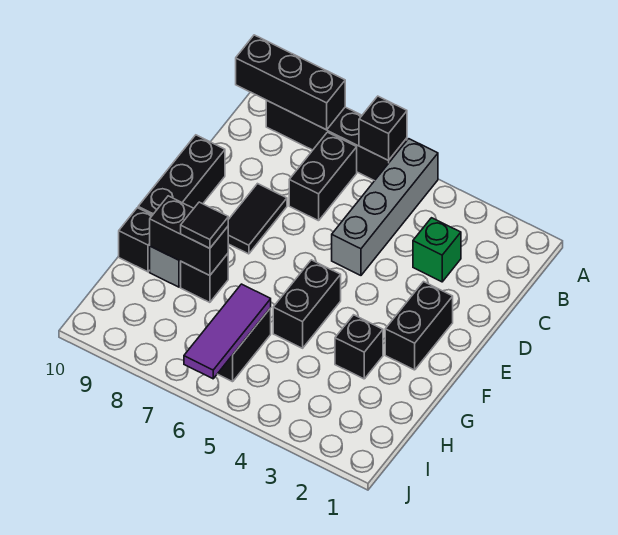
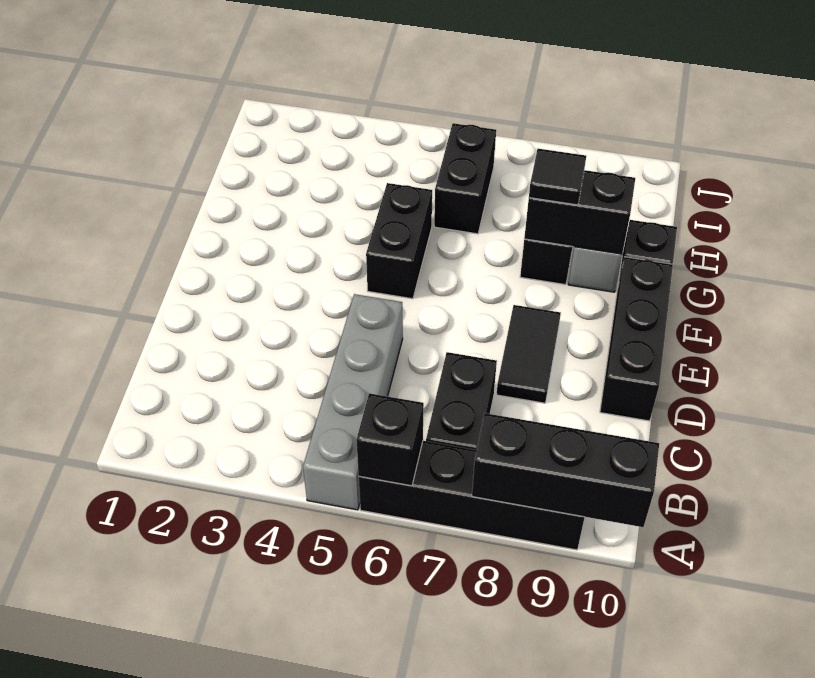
green brick C3 level 1 -> none
black brick E2:F2 level 1 -> none
black brick G3 level 1 -> none
purple tile H6:J6 level 2 -> none

